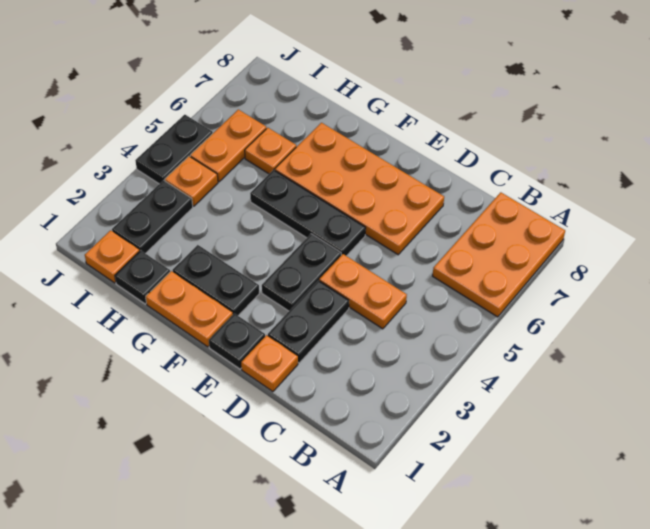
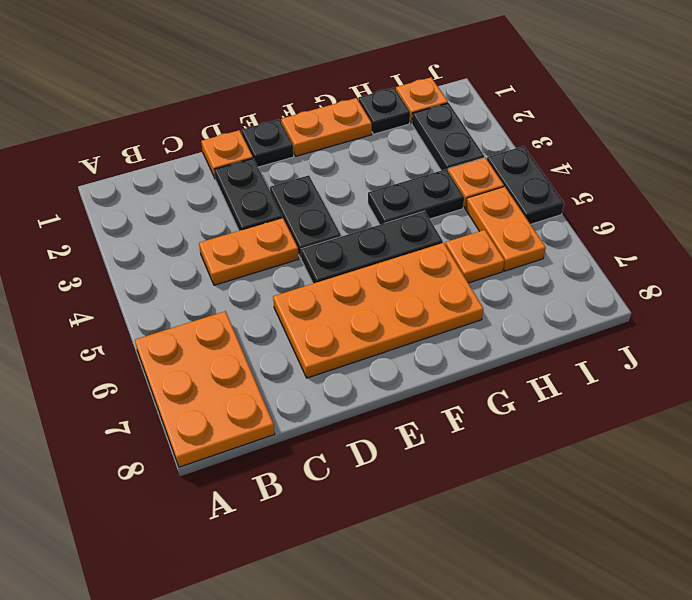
black plate F2:G2 level 1 -> black plate G4:H4 level 1

